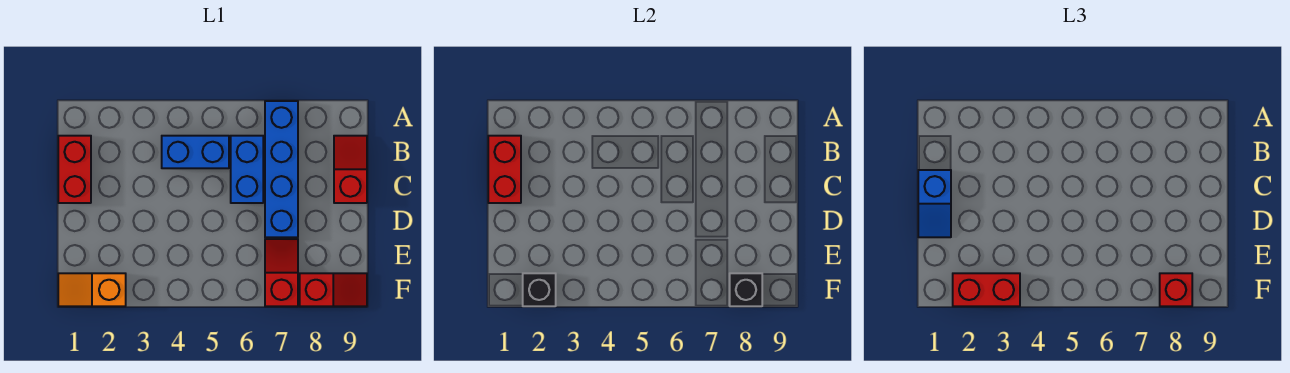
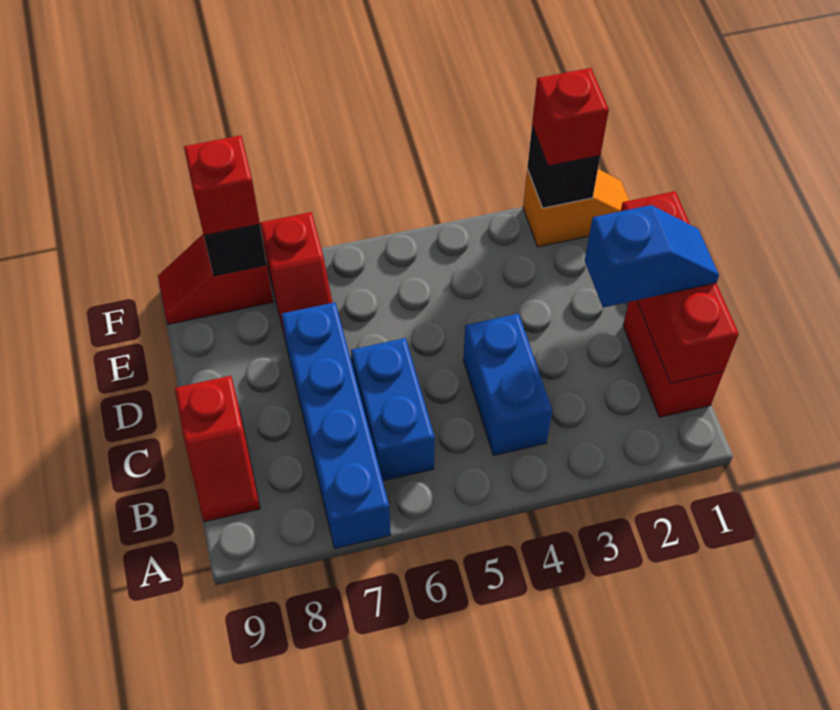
red brick B1:C1 level 2 -> red brick B1:D1 level 2
blue brick B4:B5 level 1 -> blue brick B4:C4 level 1
blue slope C1:D1 level 3 top C -> blue slope C1:C2 level 3 top 2
red brick F2:F3 level 3 -> red brick F2 level 3

